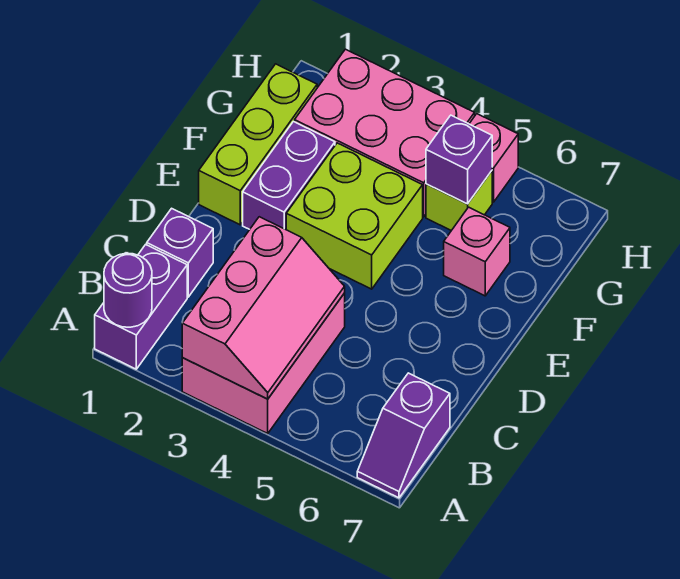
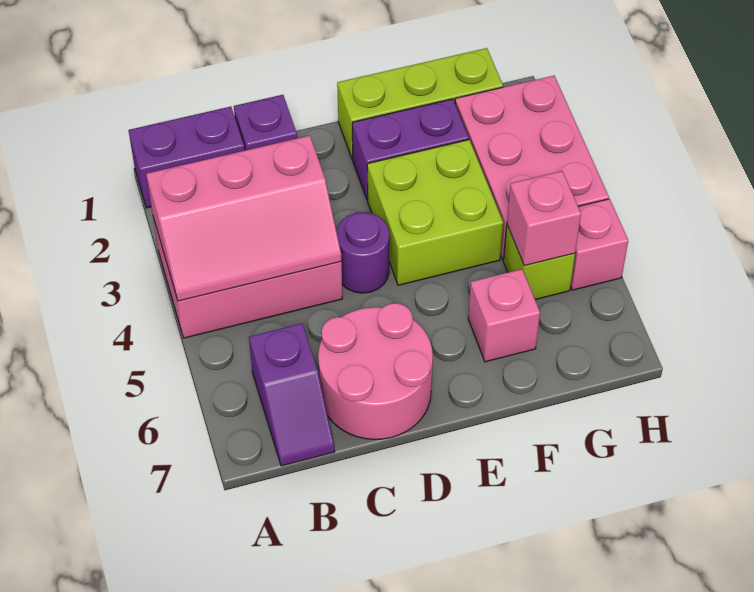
purple round brick A1 level 2 -> purple round brick D4 level 1
purple slope A7:B7 level 1 top B -> purple slope B6:B7 level 1 top 6
none -> pink round brick C6:D7 level 1
purple brick G5 level 2 -> pink brick G5 level 2

